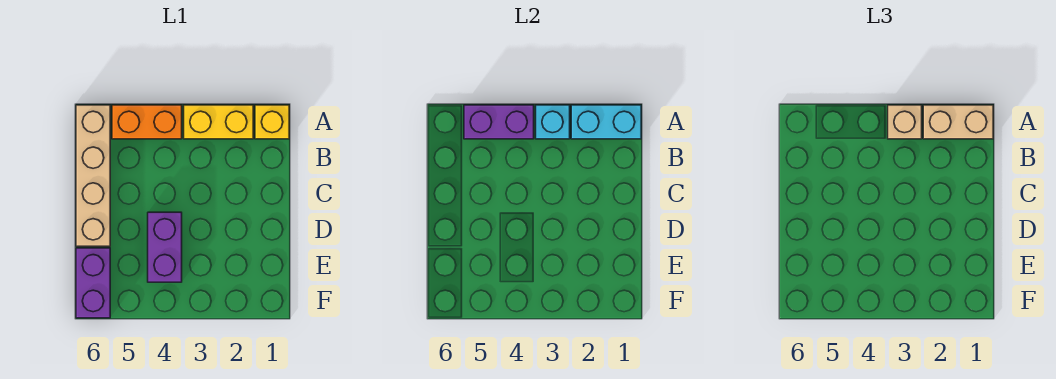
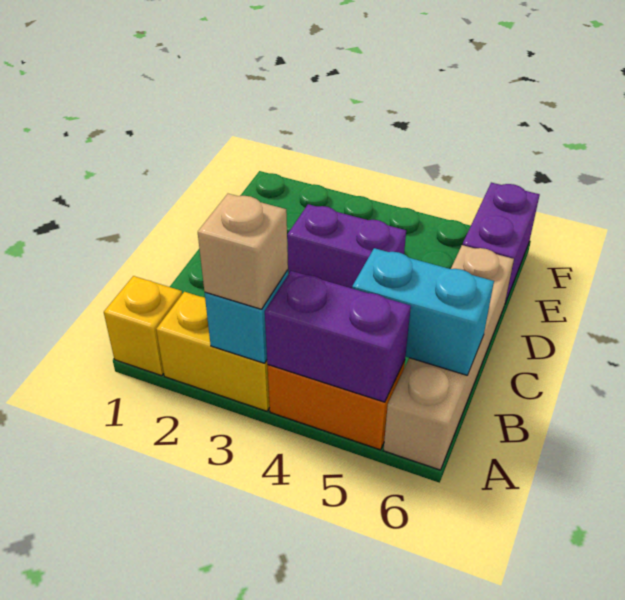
cyan brick A1:A2 level 2 -> cyan brick B5:B6 level 2
tan brick A1:A2 level 3 -> none
purple brick D4:E4 level 1 -> purple brick D3:D4 level 1

